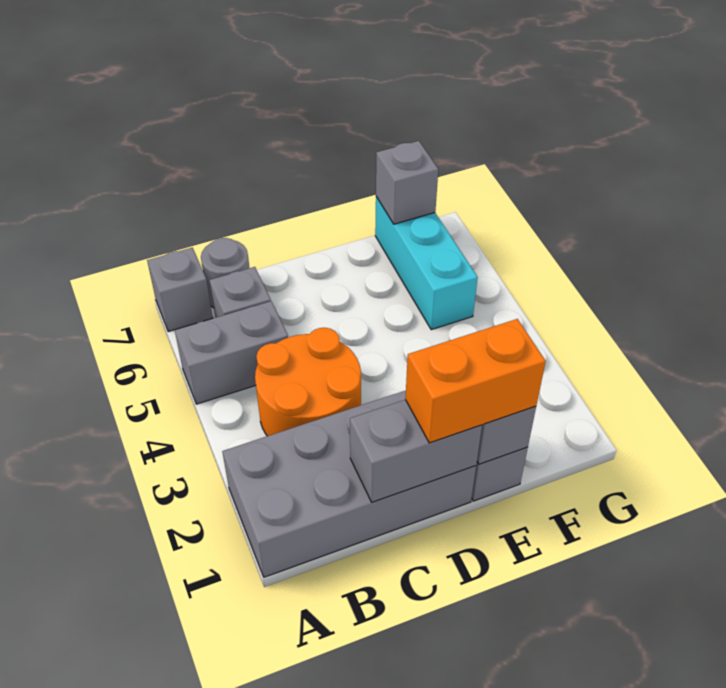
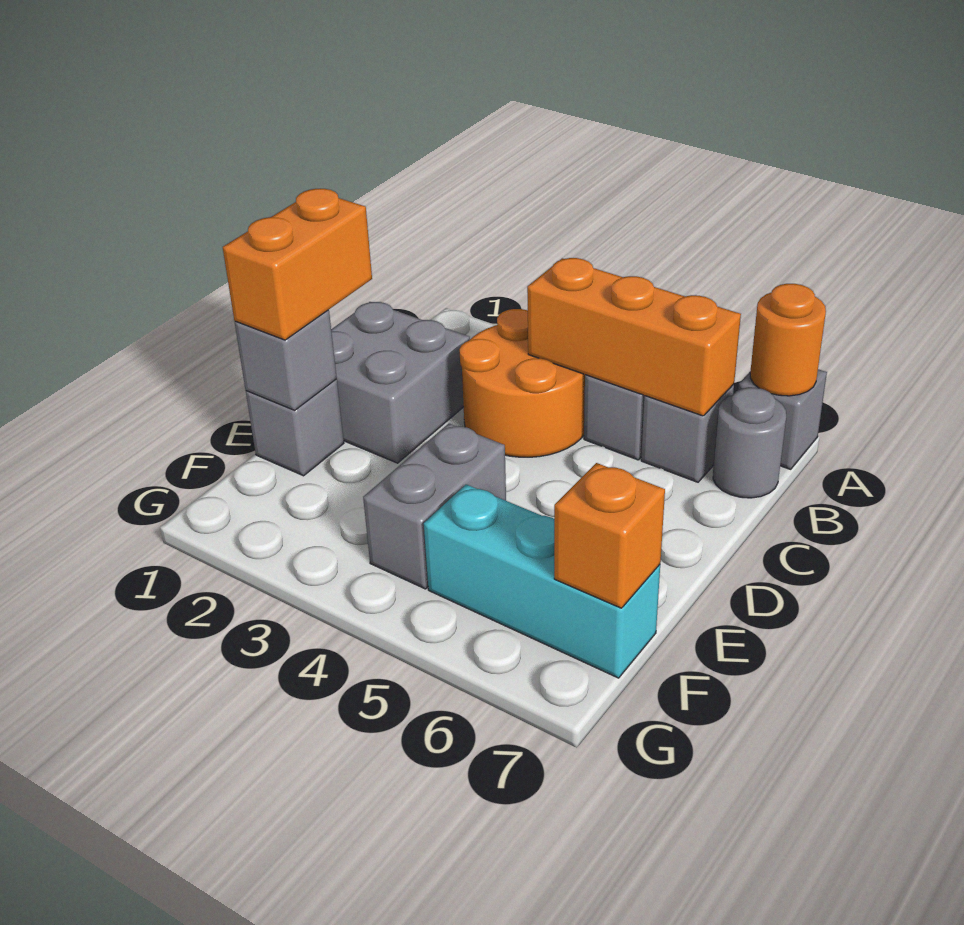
grey brick A1:D2 level 1 -> grey brick C1:D2 level 1
none -> orange round brick A7 level 2
none -> orange brick B4:B6 level 2
grey brick C1:D1 level 2 -> grey brick E4:F4 level 1
grey brick F7 level 2 -> orange brick F7 level 2

